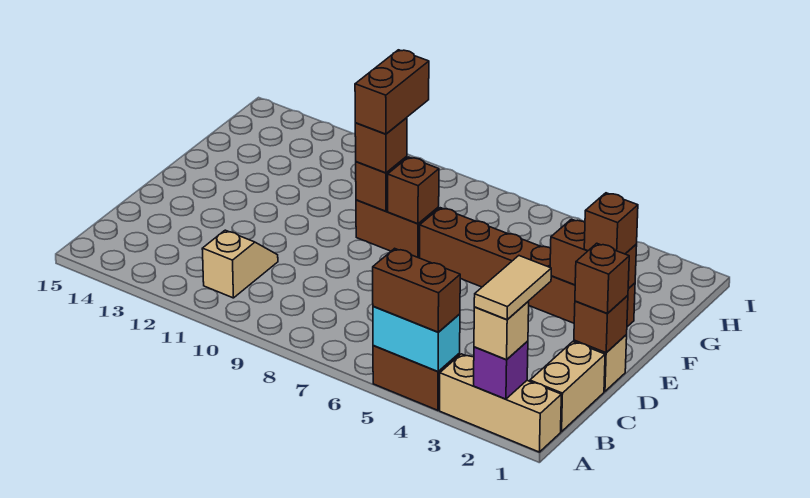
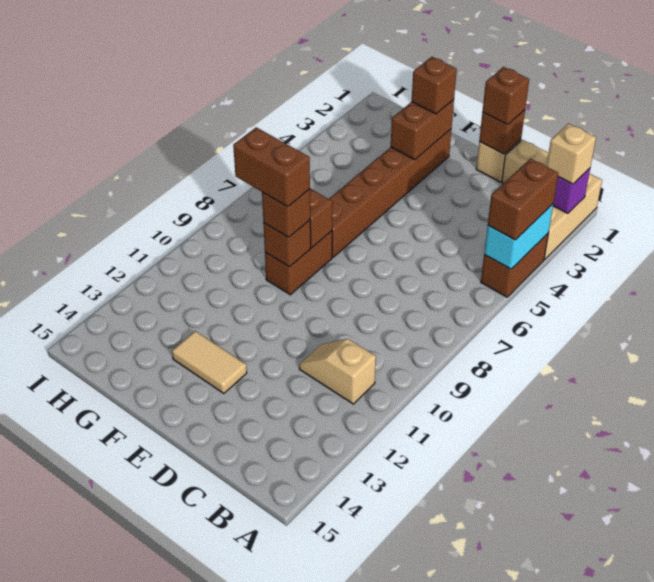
tan tile A2:B2 level 4 -> tan tile E13:F13 level 1

